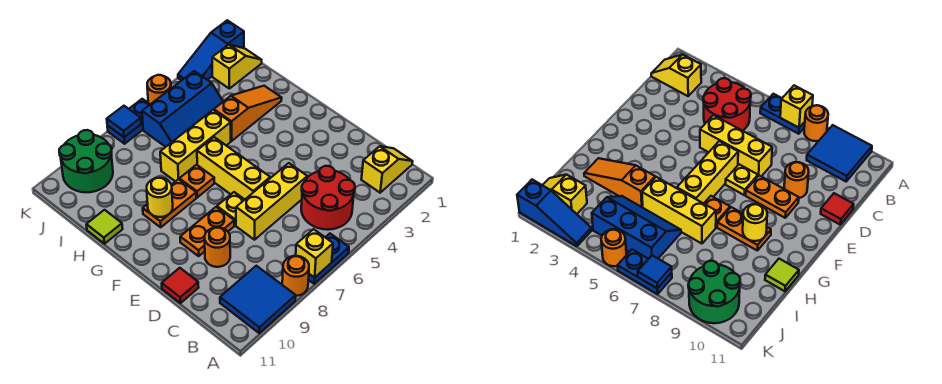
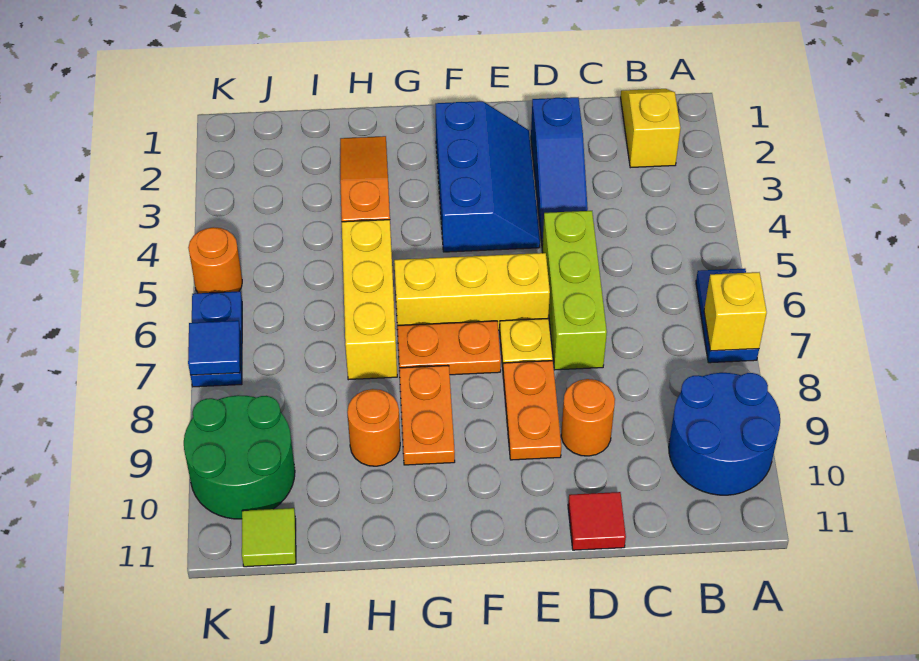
orange round brick A8 level 1 -> orange round brick H9 level 1
blue tile A9:B10 level 1 -> blue round brick A9:B10 level 1
red round brick B4:C5 level 1 -> none
yellow brick D5:D7 level 1 -> lime brick D5:D7 level 1
orange plate G7 level 1 -> orange plate F7:G7 level 1
yellow round brick G9 level 2 -> none
lime tile H11 level 1 -> lime tile J11 level 1
blue slope I4:J6 level 1 top J -> blue slope E2:F4 level 1 top F
yellow slope J1:J2 level 1 top 2 -> none
blue slope K1:K3 level 1 top 1 -> blue slope D2:D4 level 1 top 2

